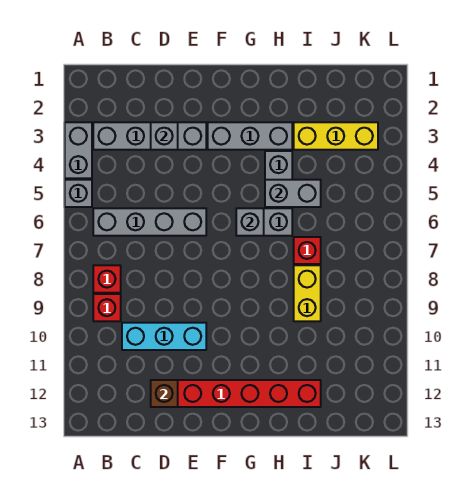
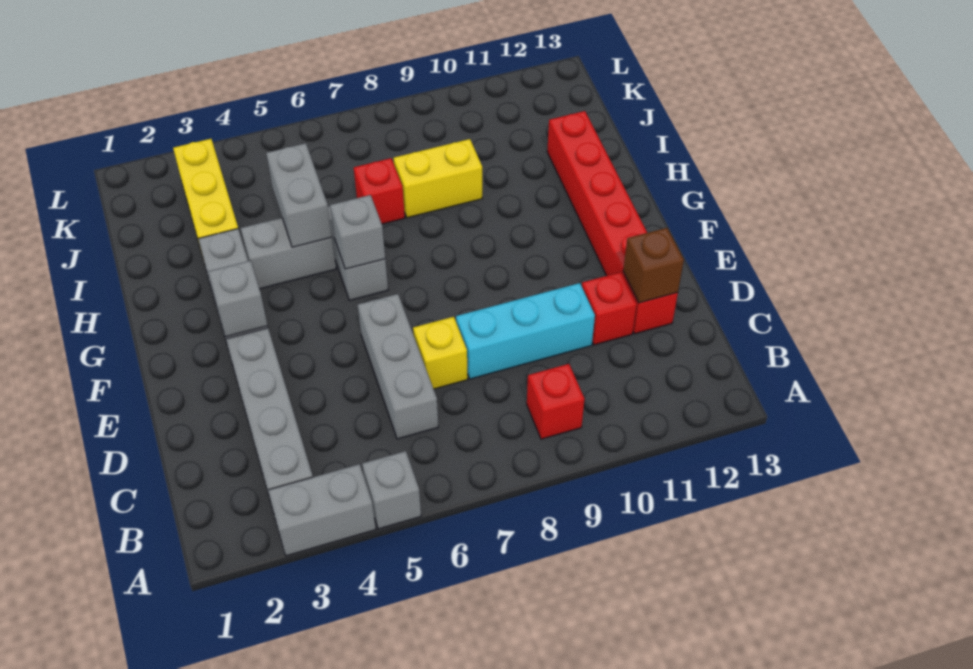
grey brick B6:E6 level 1 -> grey brick C6:E6 level 1
red brick B8 level 1 -> red brick D11 level 1
cyan brick C10:E10 level 1 -> cyan brick D8:D10 level 1
grey brick D3 level 2 -> grey brick F3 level 2
none -> yellow brick D7 level 1

